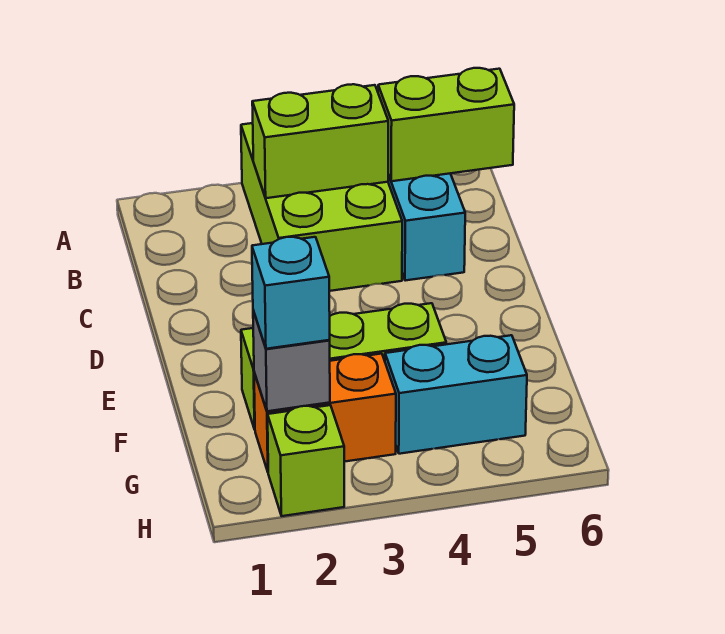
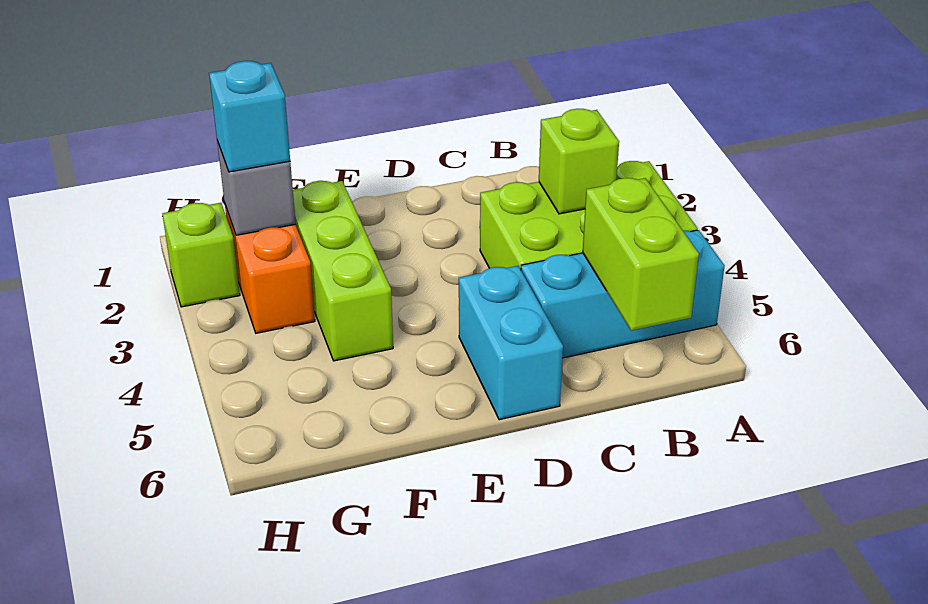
lime brick B3:B4 level 2 -> lime brick B3 level 2
cyan brick G4:G5 level 1 -> cyan brick D5:D6 level 1

